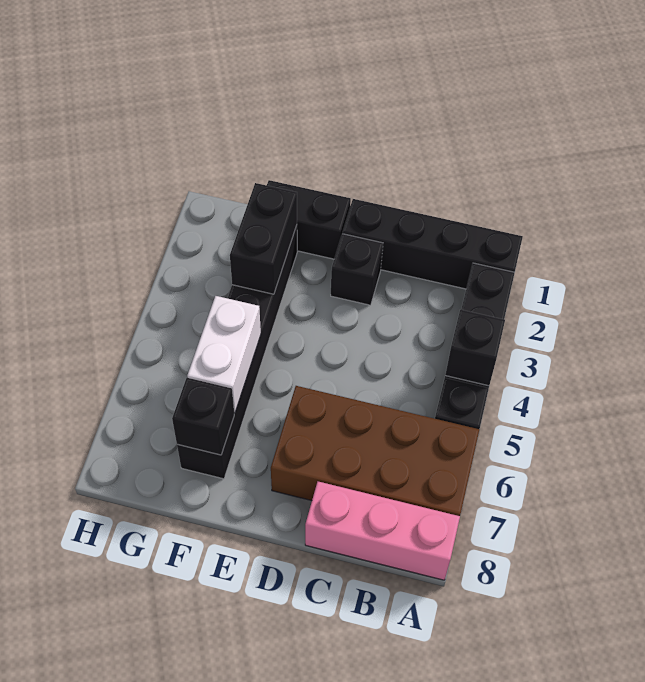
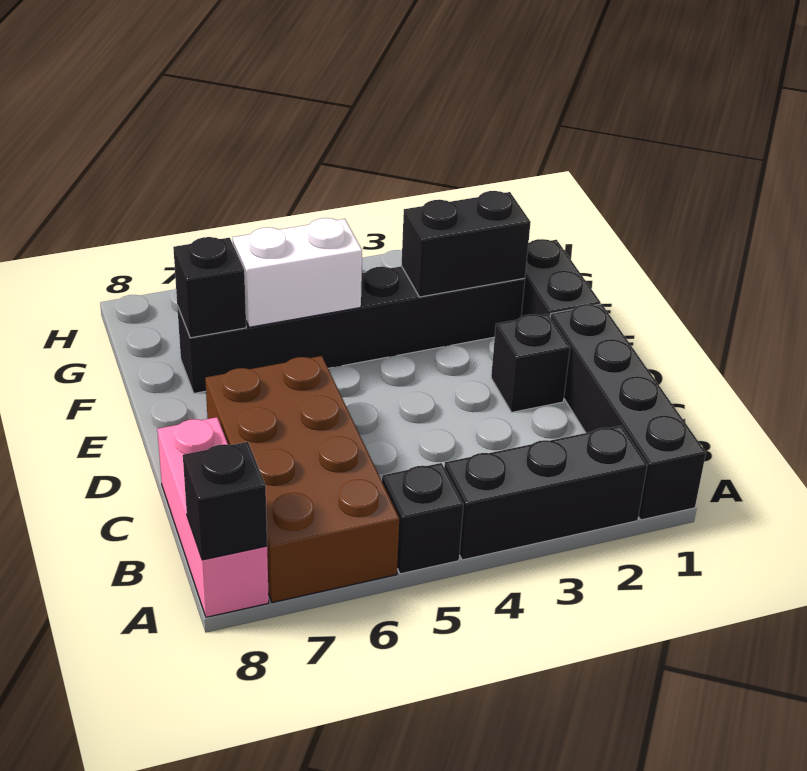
black brick A4 level 2 -> black brick A8 level 2

